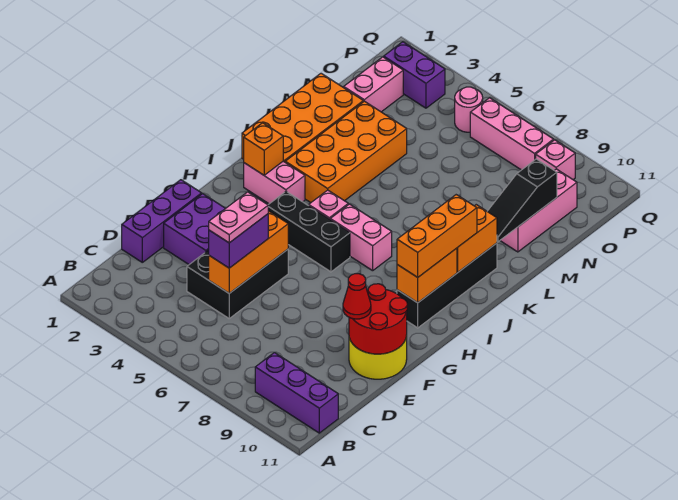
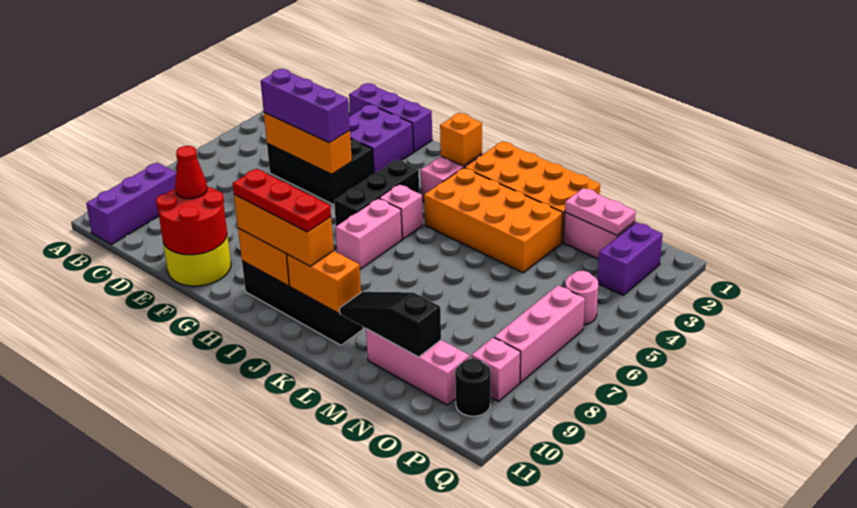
purple brick D5:E5 level 3 -> purple brick D5:F5 level 3
pink plate D5:E5 level 4 -> pink plate N2:O2 level 2
none -> red plate H10:J10 level 4
none -> black round brick P10 level 1

